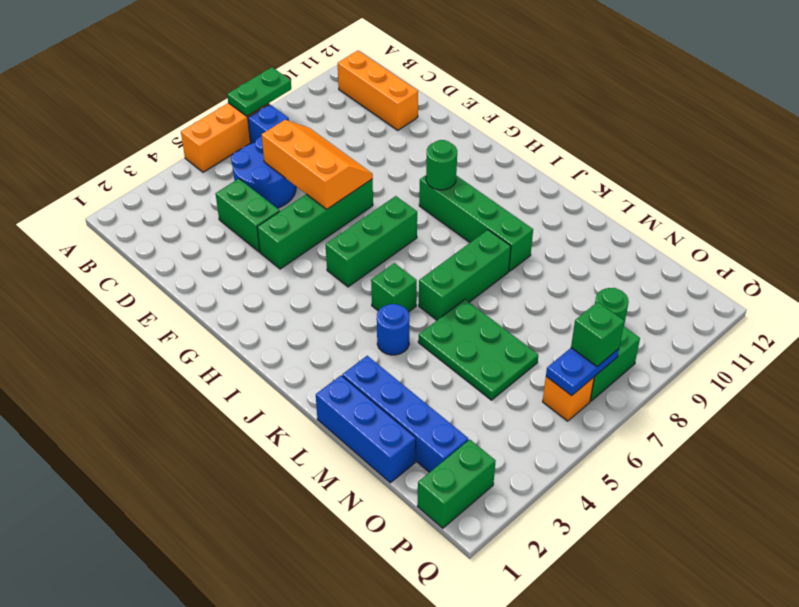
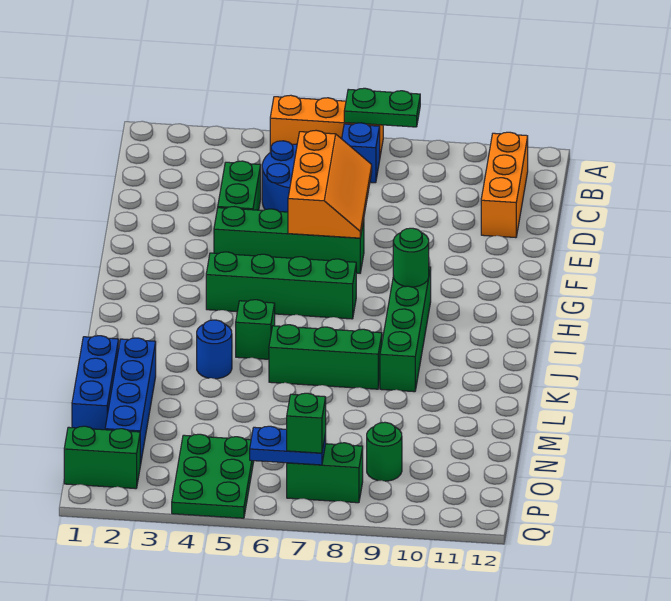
green brick H5:H7 level 1 -> green brick H4:H7 level 1
green plate L5:N6 level 1 -> green plate O4:Q5 level 1
orange brick P6 level 1 -> none

